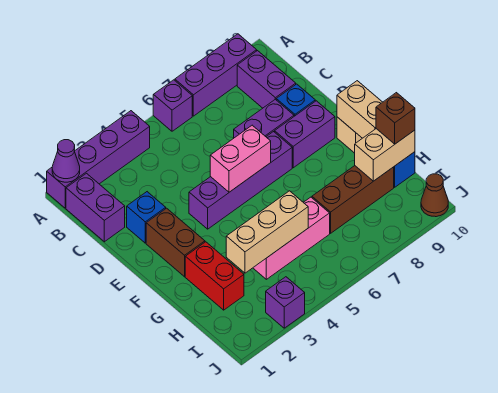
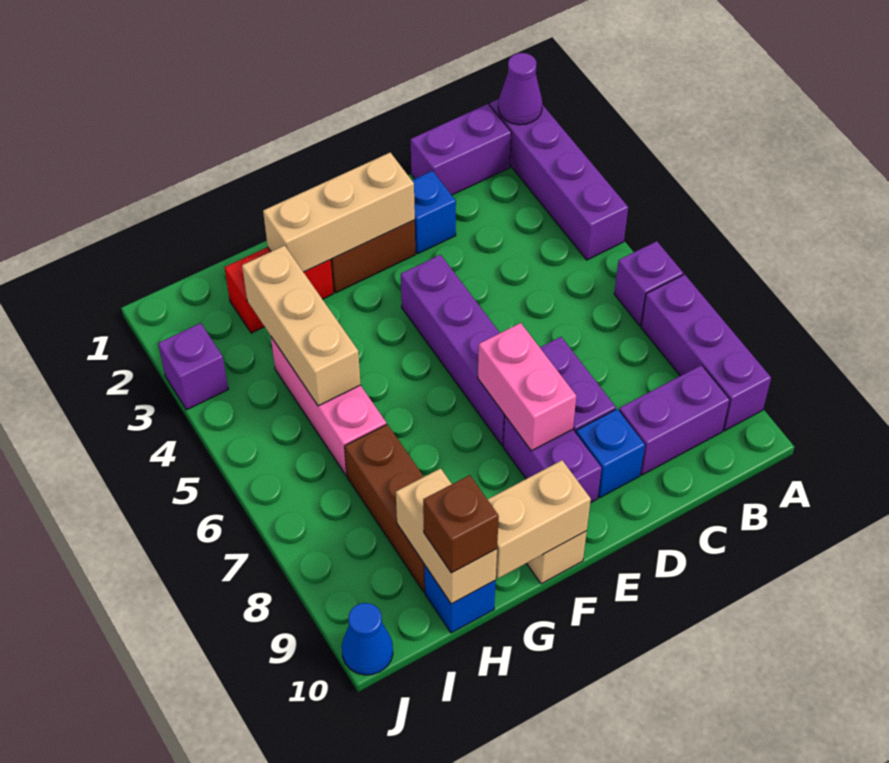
none -> tan brick E2:G2 level 2
pink brick E5:E6 level 2 -> pink brick E7:E8 level 2
brown cone J10 level 1 -> blue cone J10 level 1

